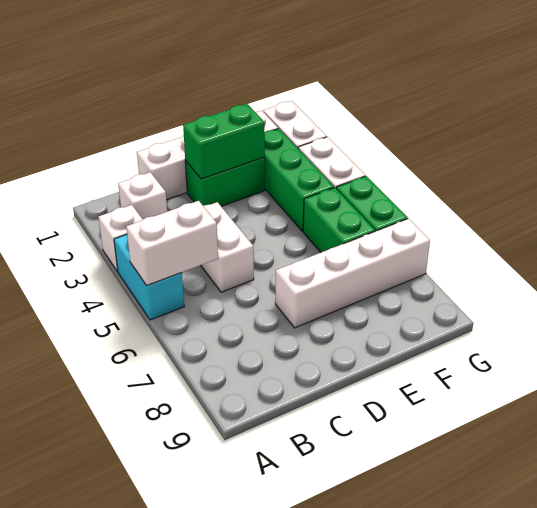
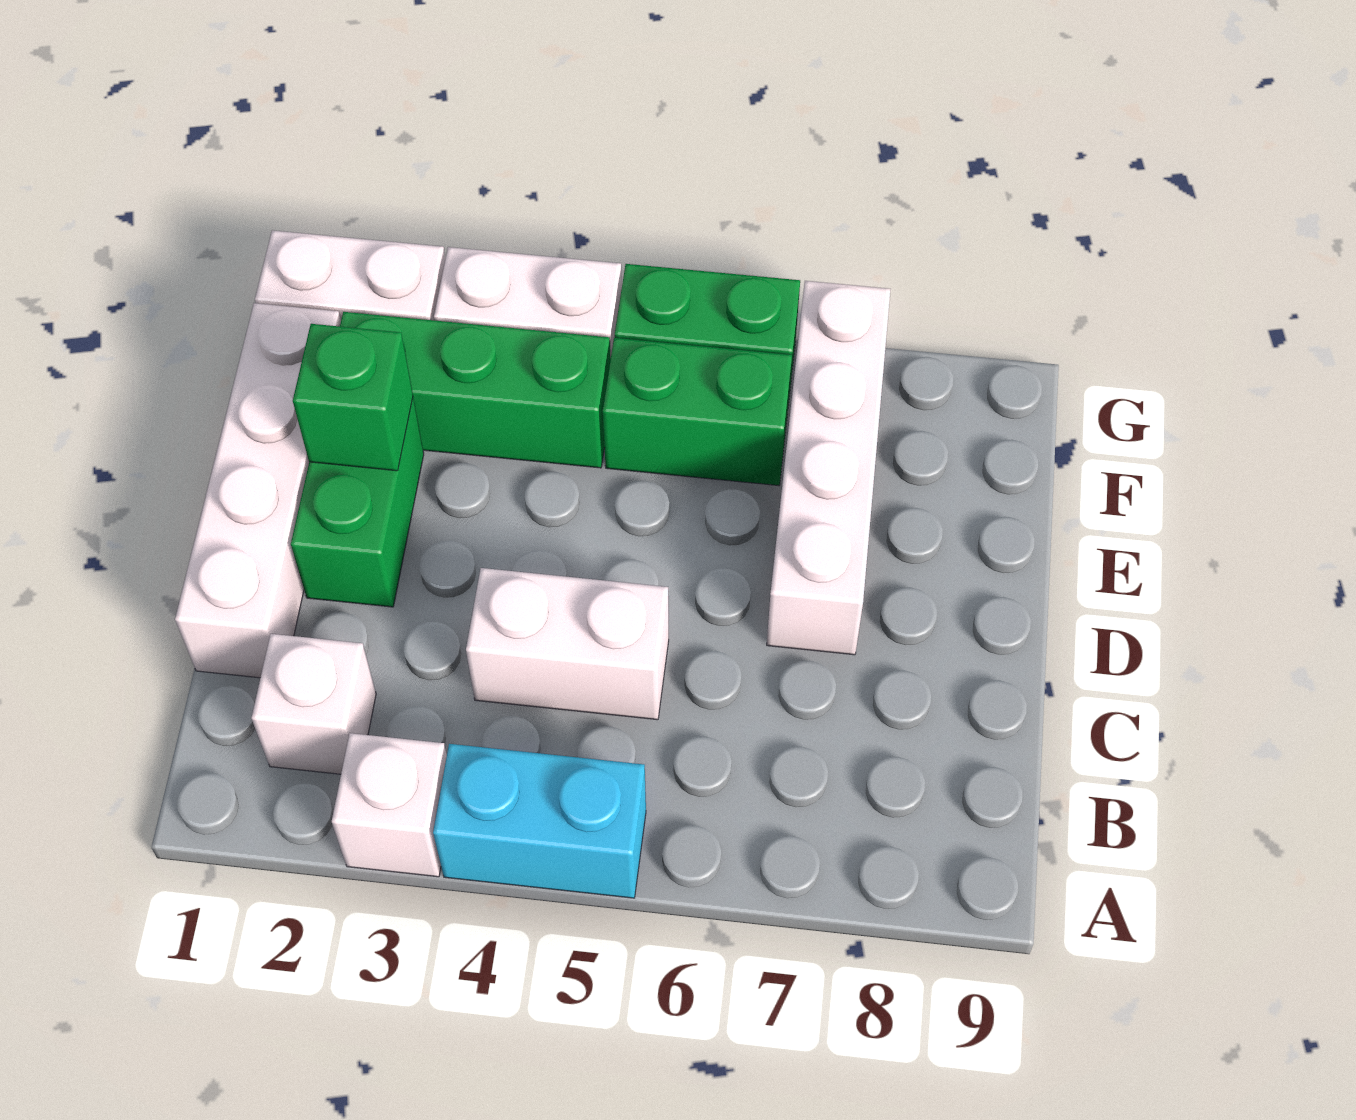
white brick A5:B5 level 2 -> none
green brick D2:E2 level 2 -> green brick E2 level 2

